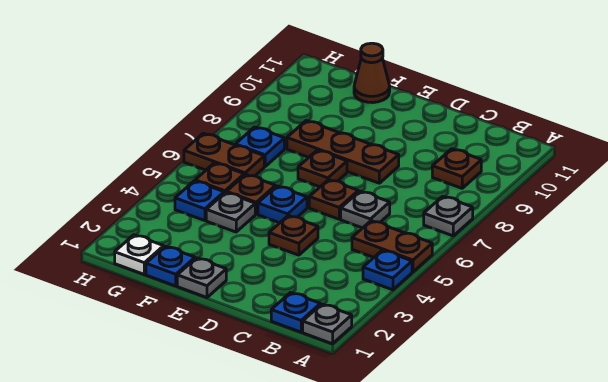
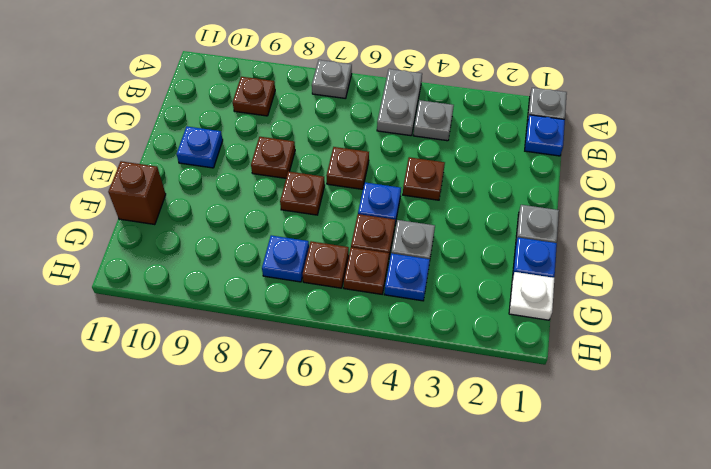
blue plate A4 level 1 -> blue plate D10 level 1
brown plate A5:B5 level 1 -> grey plate A5:B5 level 1
grey plate C6 level 1 -> grey plate B4 level 1
brown plate D8:F8 level 1 -> brown plate D8 level 1
brown cone F11 level 1 -> brown brick F11 level 1
brown plate G6:H6 level 1 -> brown plate G6 level 1

